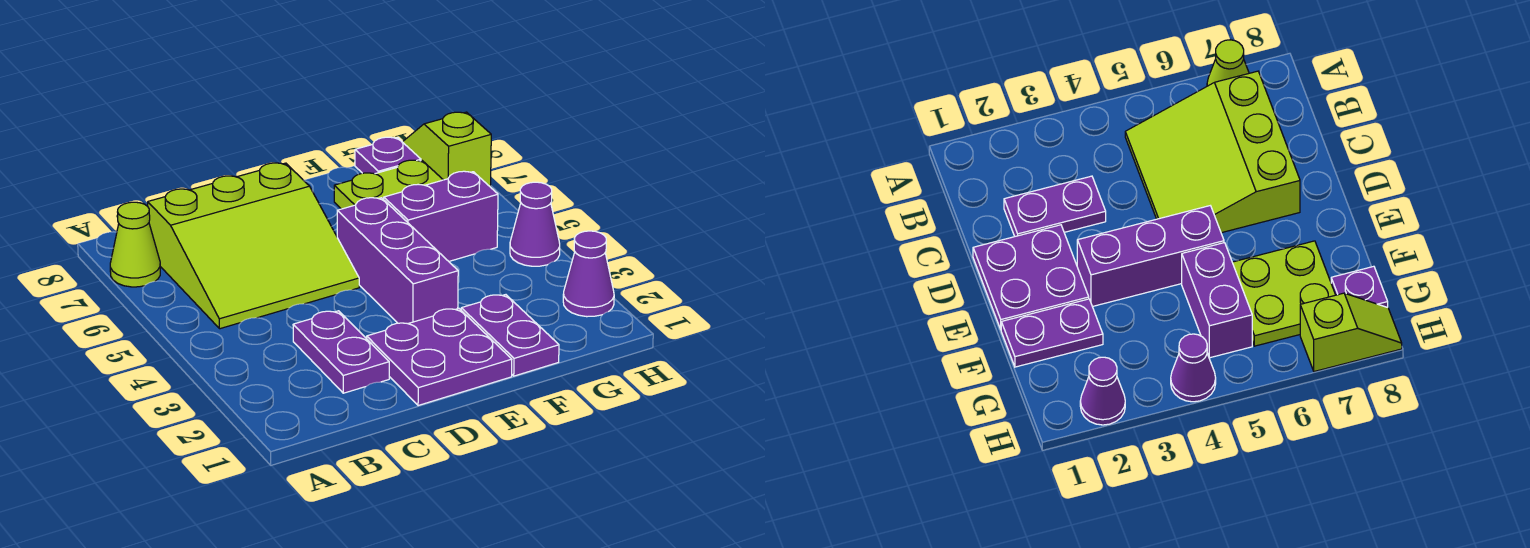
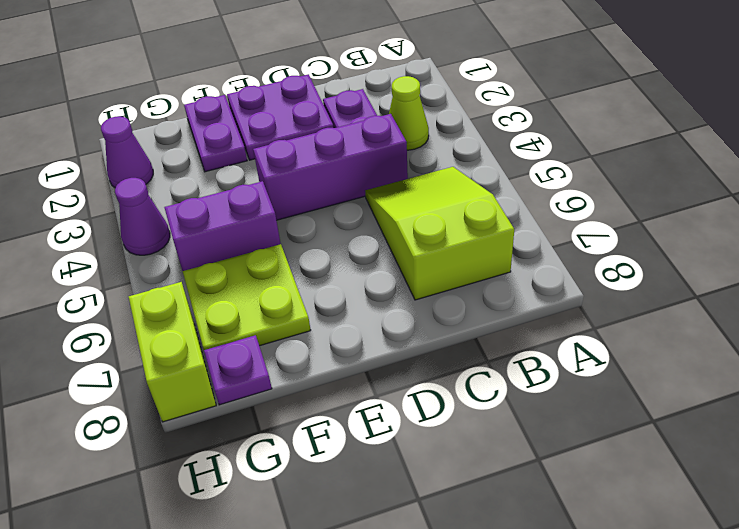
lime cone A7 level 1 -> lime cone B3 level 1
lime slope B5:D7 level 1 top 7 -> lime slope B5:C7 level 1 top 7
purple brick E3:E5 level 1 -> purple brick C4:E4 level 1
lime slope H7:H8 level 1 top 7 -> lime brick H7:H8 level 1

